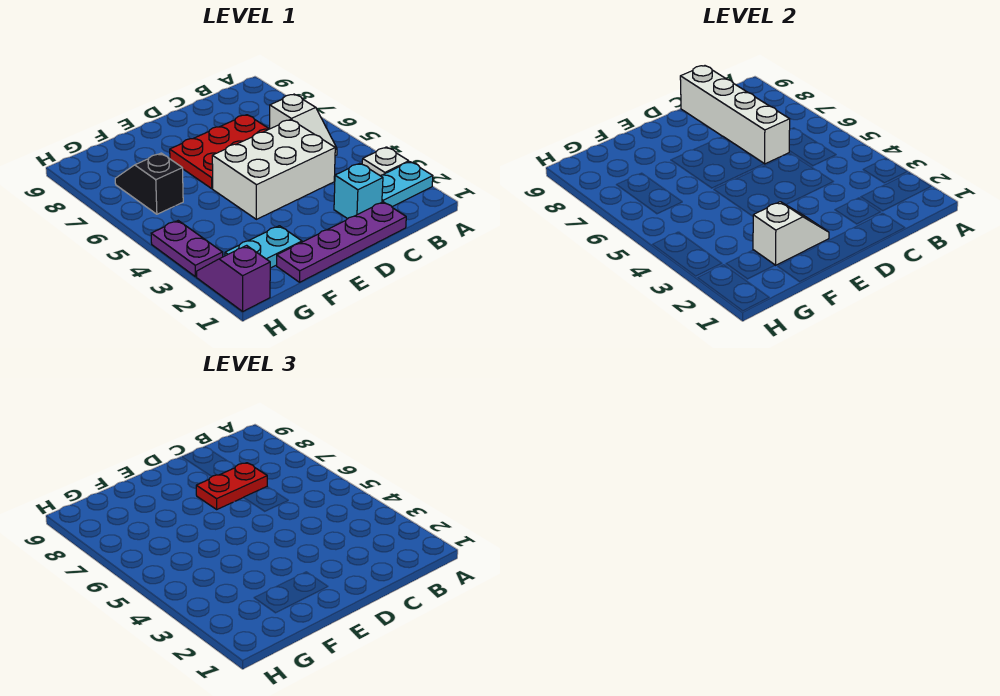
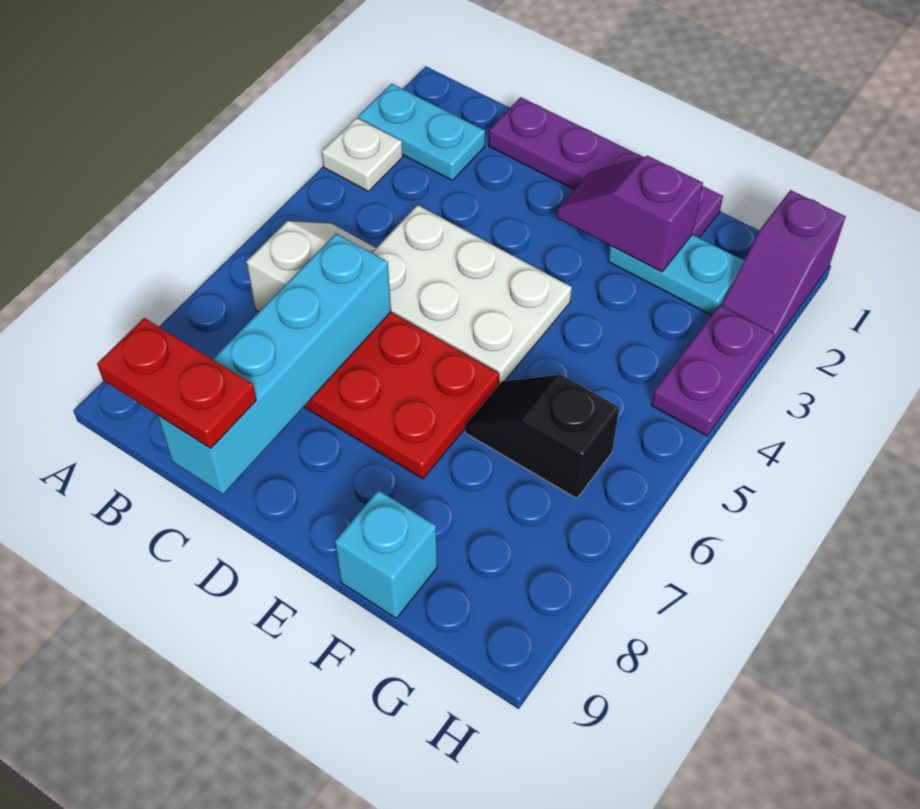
cyan brick C2 level 1 -> cyan brick F9 level 1
white brick C4:E5 level 1 -> white plate C4:E5 level 1
white brick C6:C9 level 2 -> cyan brick C6:C9 level 2
red plate C7:D7 level 3 -> red plate B9:C9 level 3
white slope E2:F2 level 2 top F -> purple slope E2:F2 level 2 top F
black slope G6:G7 level 1 top 6 -> black slope F6:G6 level 1 top G

